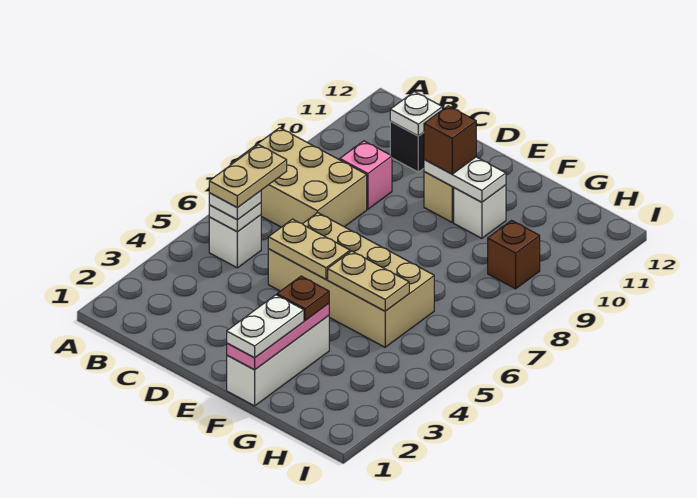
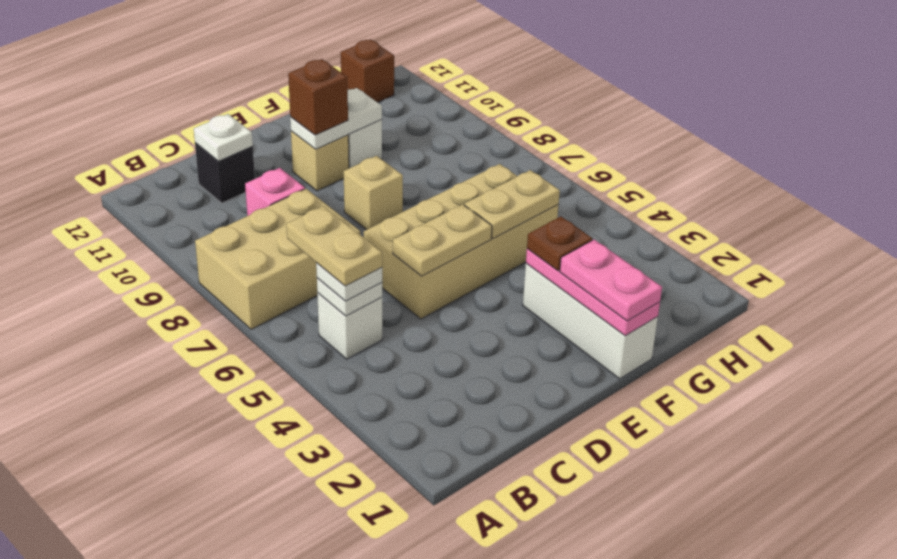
none -> tan brick E8 level 1
white plate F1:F2 level 3 -> pink plate F1:F2 level 3
brown brick H9 level 1 -> brown brick H12 level 1

